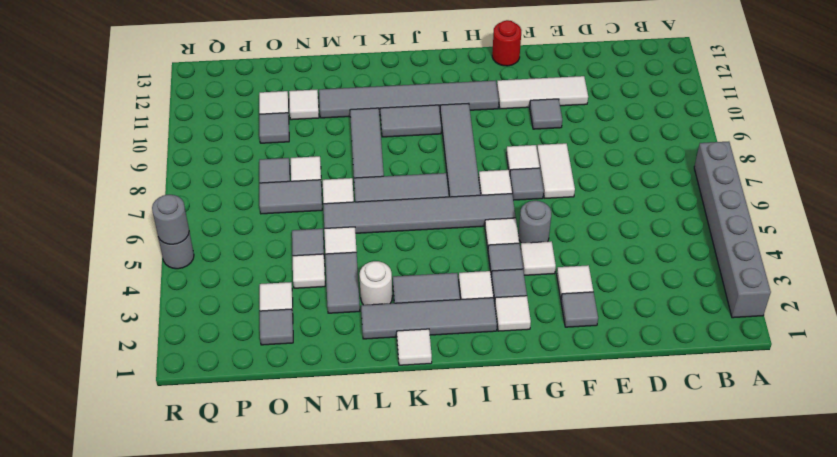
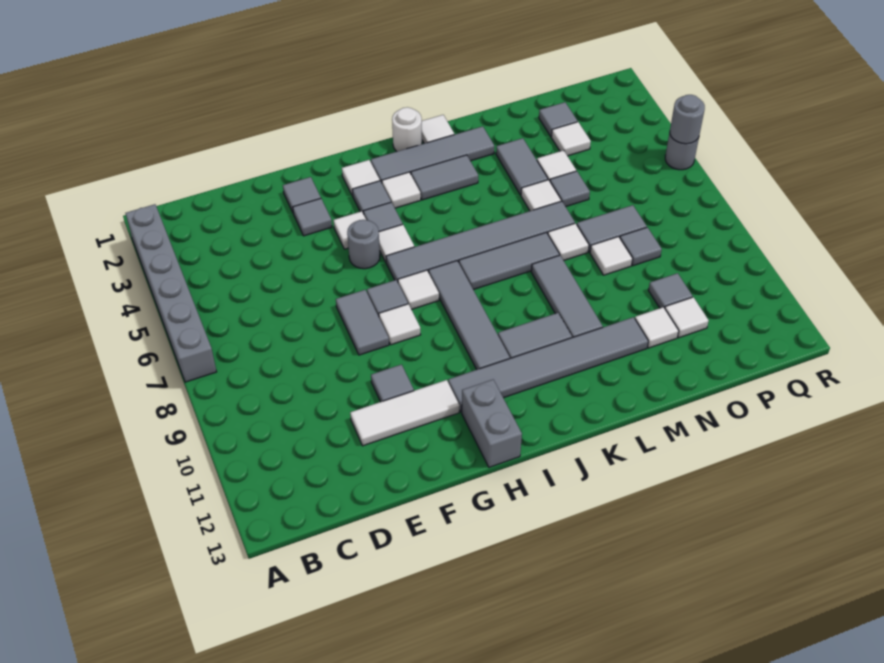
white tile F3 level 1 -> grey tile F3 level 1
white tile F7:F8 level 1 -> grey tile F7:F8 level 1
red round brick G13 level 1 -> none
none -> grey brick H12:H13 level 1
white round brick L3 level 1 -> white round brick J1 level 1

